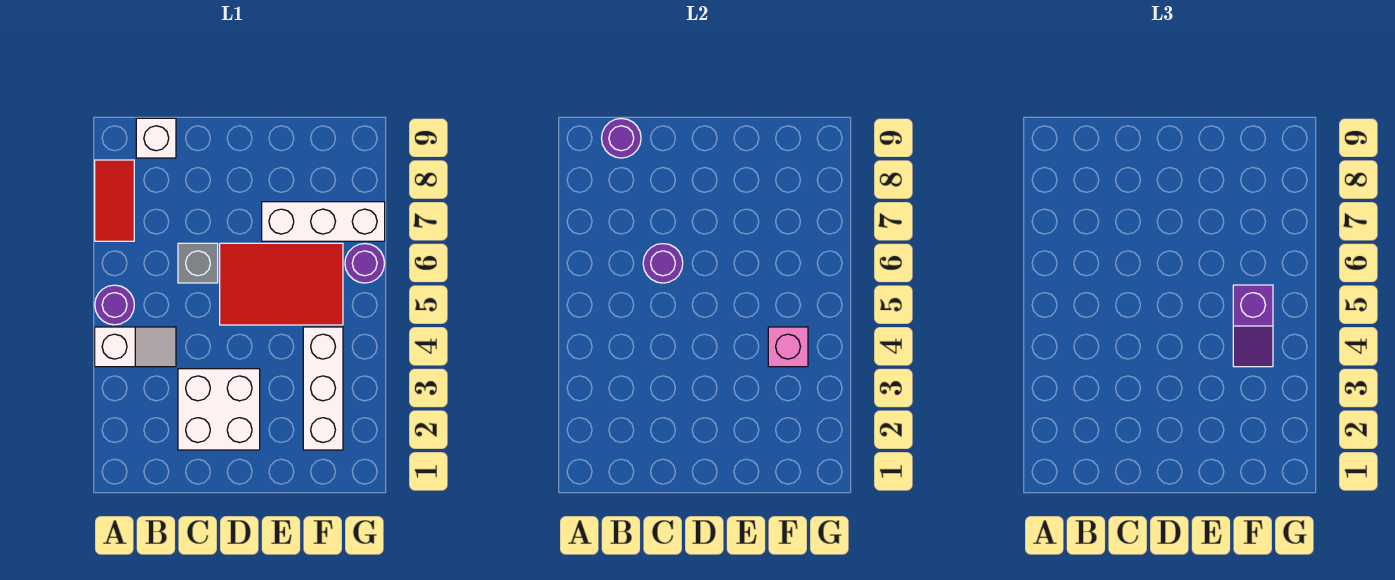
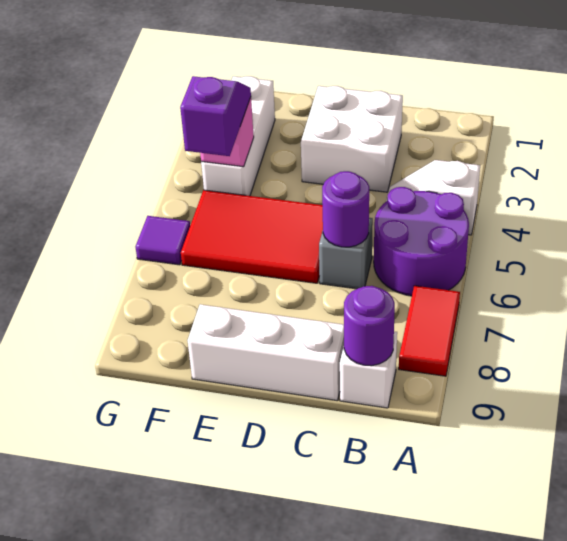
purple round brick A5 level 1 -> purple round brick A5:B6 level 1
white brick E7:G7 level 1 -> white brick C9:E9 level 1
purple round brick G6 level 1 -> purple tile G6 level 1

